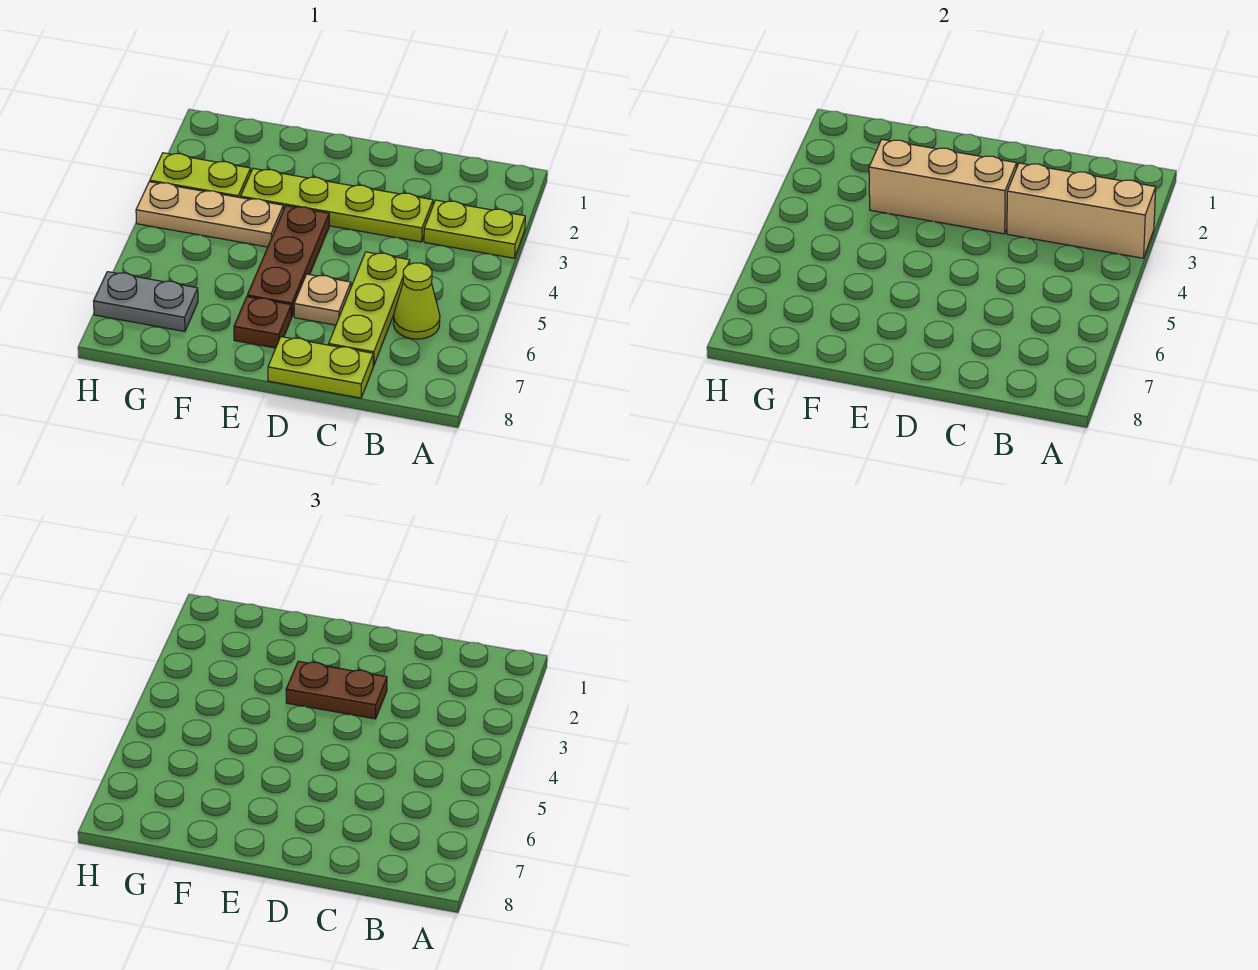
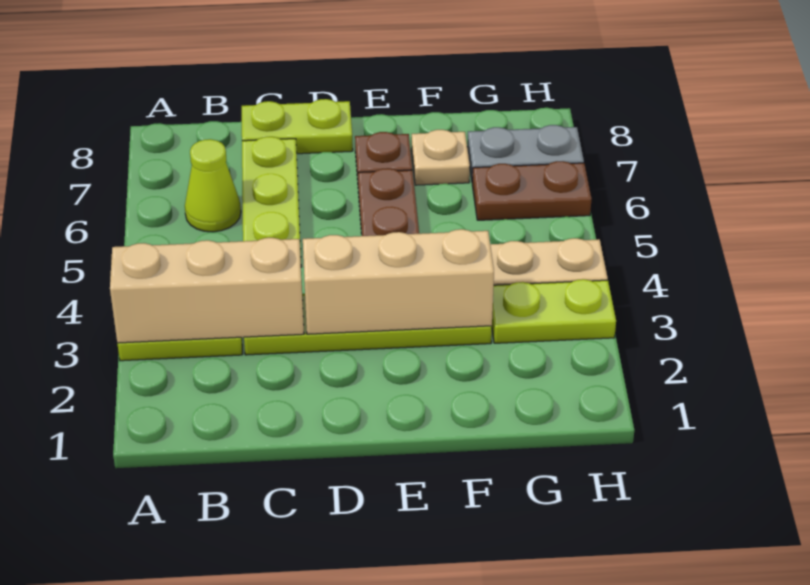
brown plate D3:E3 level 3 -> brown plate G6:H6 level 1
tan plate D6 level 1 -> tan plate F7 level 1

